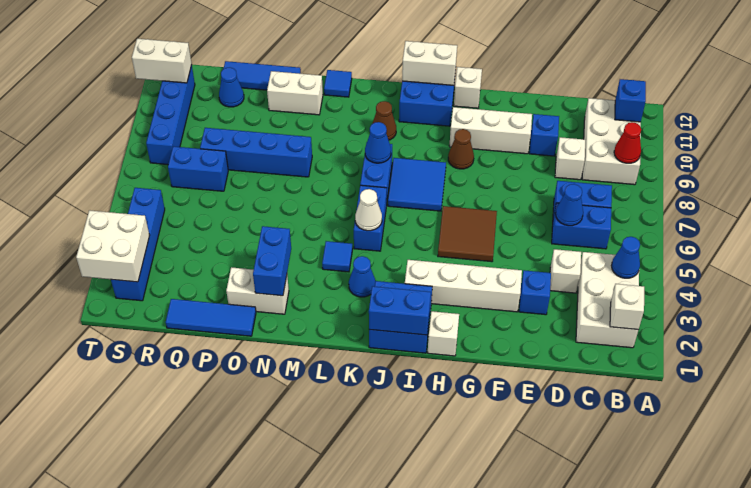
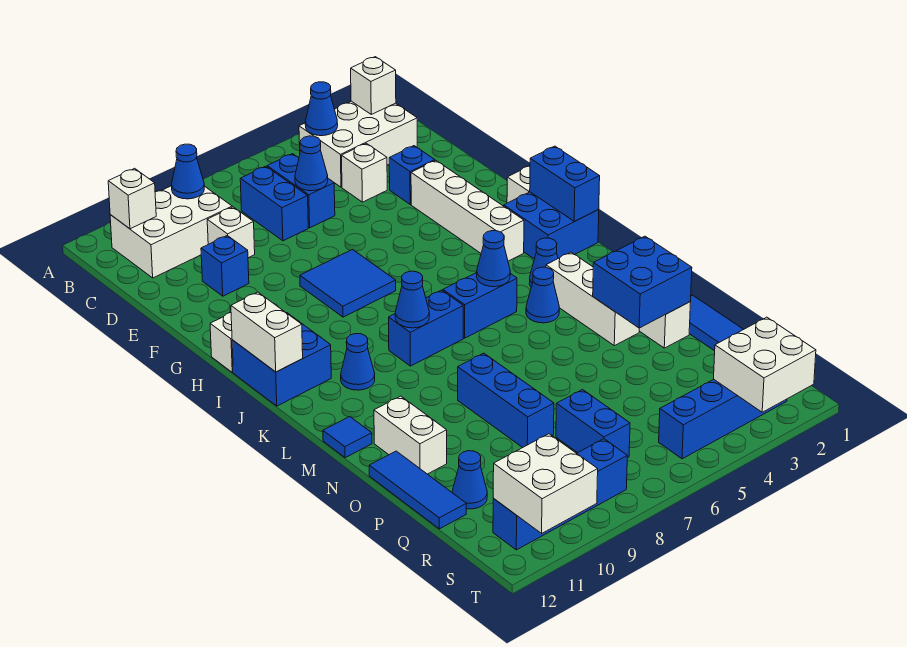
red cone B9 level 2 -> blue cone B9 level 2
blue brick B11 level 2 -> white brick B11 level 2
white brick F10:H10 level 1 -> white brick L3:N3 level 1
brown tile G5:H6 level 1 -> none
brown cone H9 level 1 -> none
blue tile I7:J8 level 1 -> blue tile G7:H8 level 1
white cone K5 level 2 -> blue cone K5 level 2
brown cone K10 level 1 -> blue cone K10 level 1
blue tile L4 level 1 -> blue cone L4 level 1
blue brick N2:N3 level 2 -> blue brick N2:O3 level 2
blue brick N8:Q8 level 1 -> blue brick N8:P8 level 1
white brick S11:T11 level 2 -> white brick S10:T11 level 2

